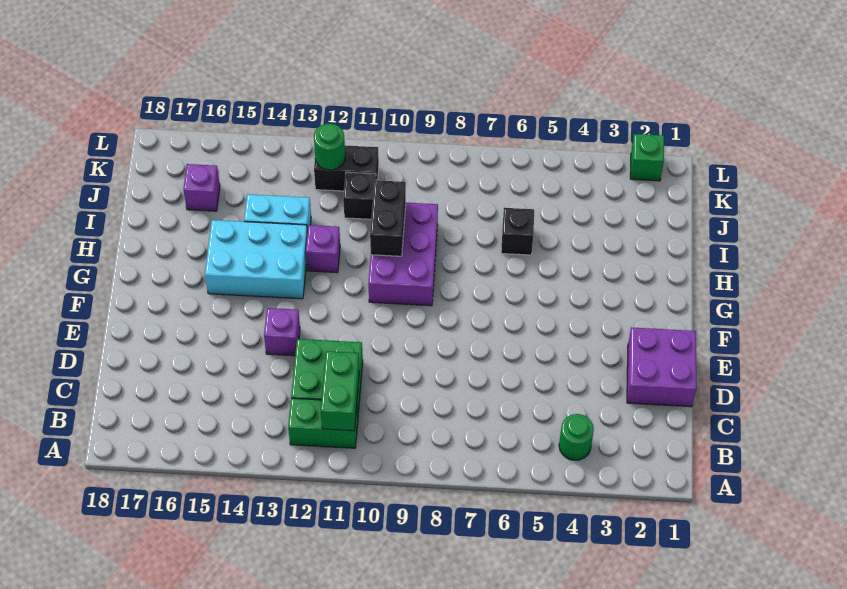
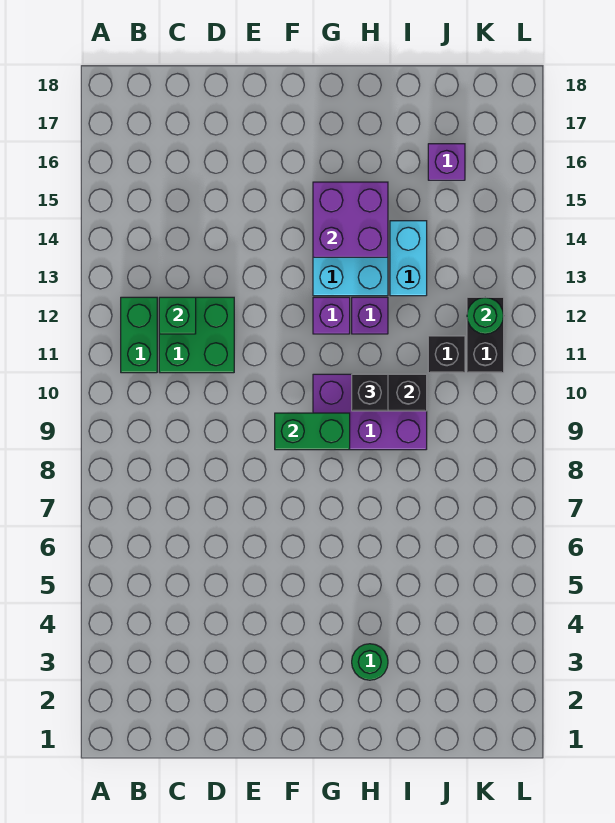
green round brick B4 level 1 -> green round brick H3 level 1
green brick B11:C11 level 2 -> green brick F9:G9 level 2
purple brick D1:E2 level 1 -> purple brick G14:H15 level 2
purple brick E13 level 1 -> purple brick G12 level 1
black brick I6 level 1 -> black brick H10 level 3
green brick L2 level 1 -> green brick C12 level 2

